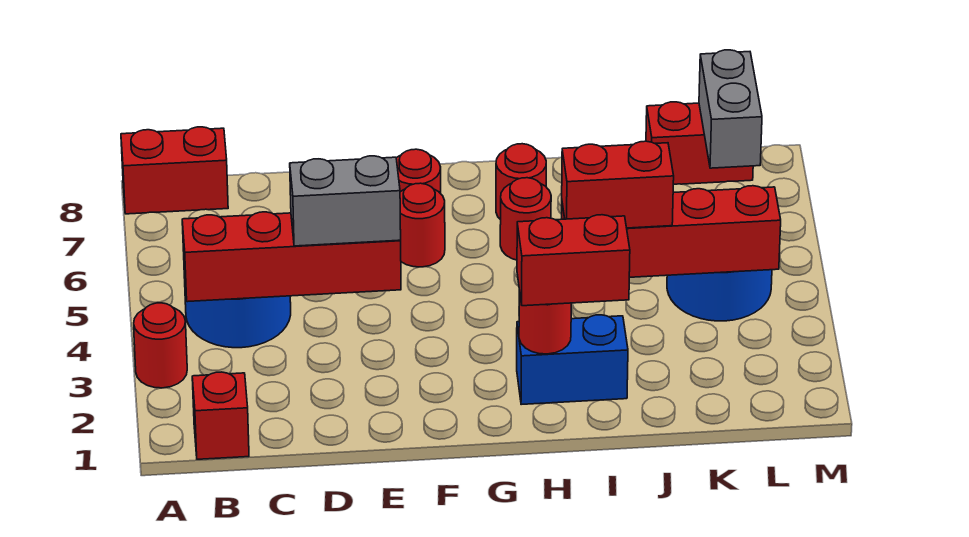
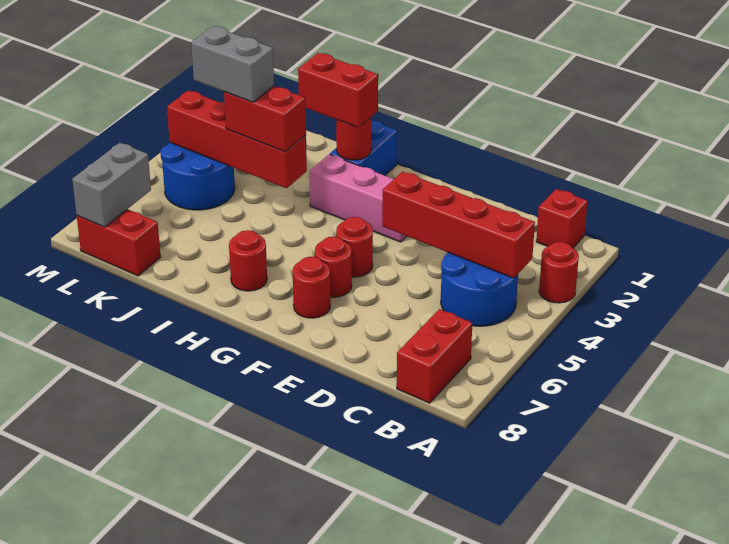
red brick A8:B8 level 1 -> red brick B7:B8 level 1
grey brick D4:E4 level 3 -> grey brick J4:K4 level 4
none -> pink brick F3:H3 level 1
blue brick H2:I2 level 1 -> blue brick H1:H2 level 1
red round brick H6 level 1 -> red round brick F5 level 1

